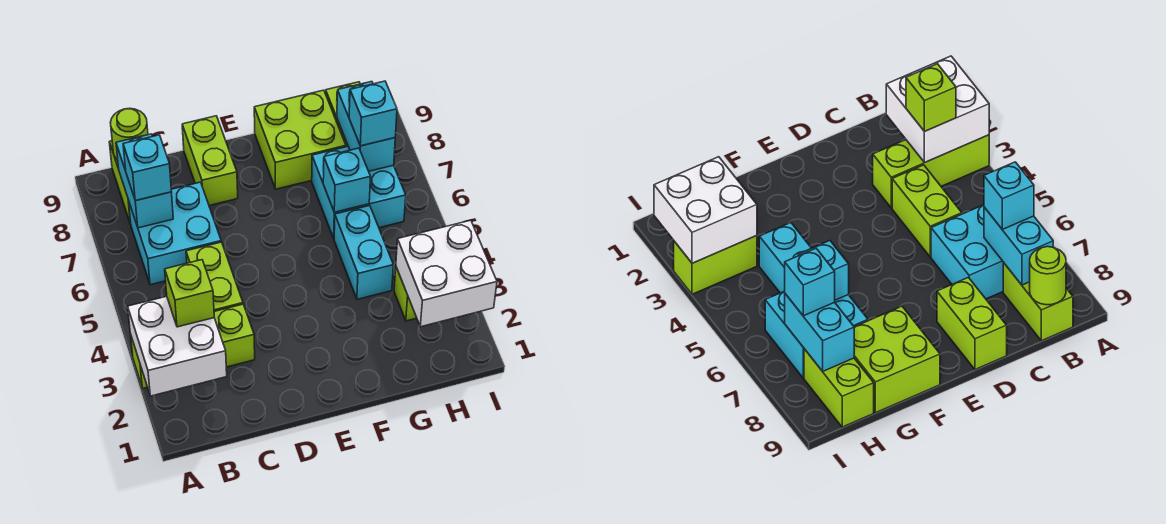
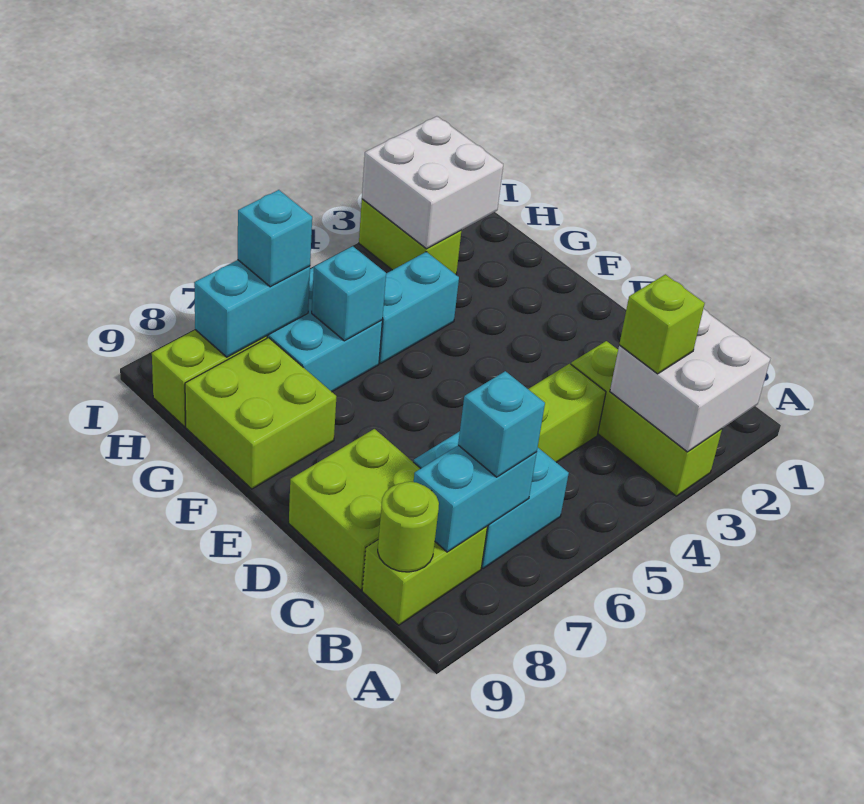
lime brick D8:D9 level 1 -> lime brick C8:D9 level 1

